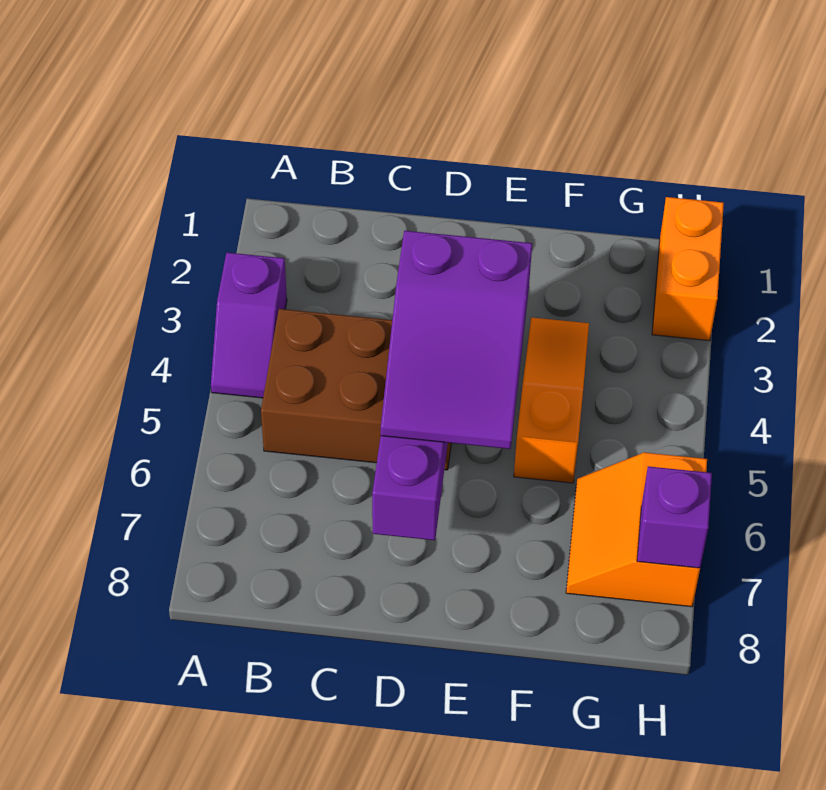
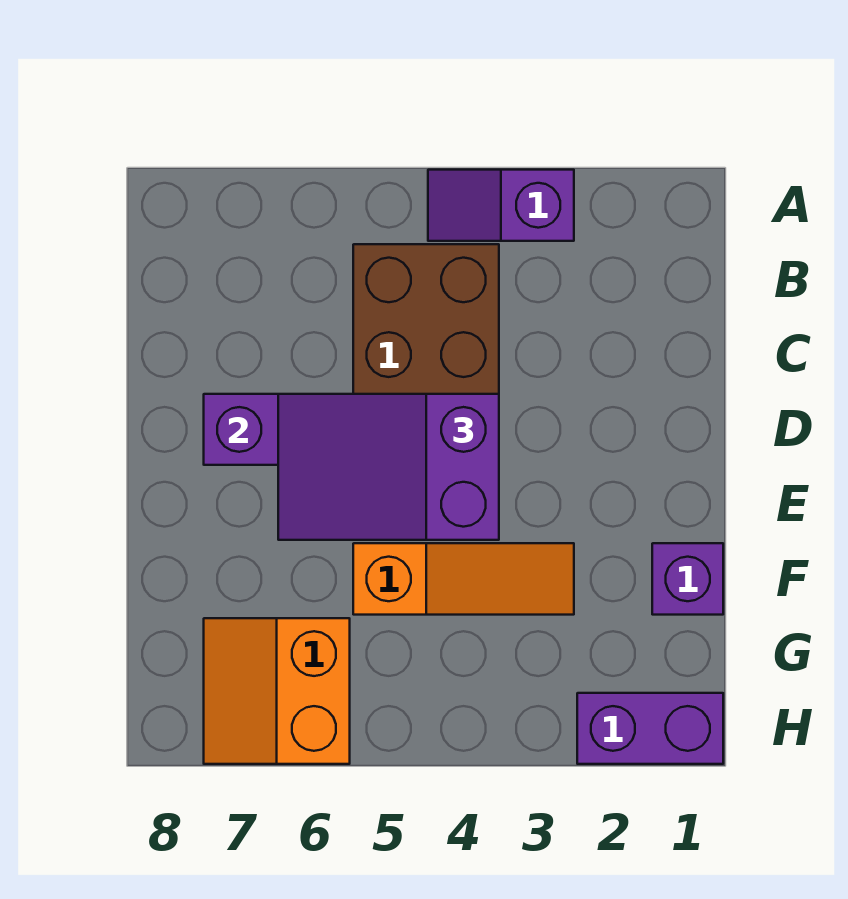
orange slope G6:H7 level 1 top H -> orange slope G6:H7 level 1 top 6
orange brick H1:H2 level 1 -> purple brick H1:H2 level 1
purple brick H7 level 2 -> purple brick F1 level 1

